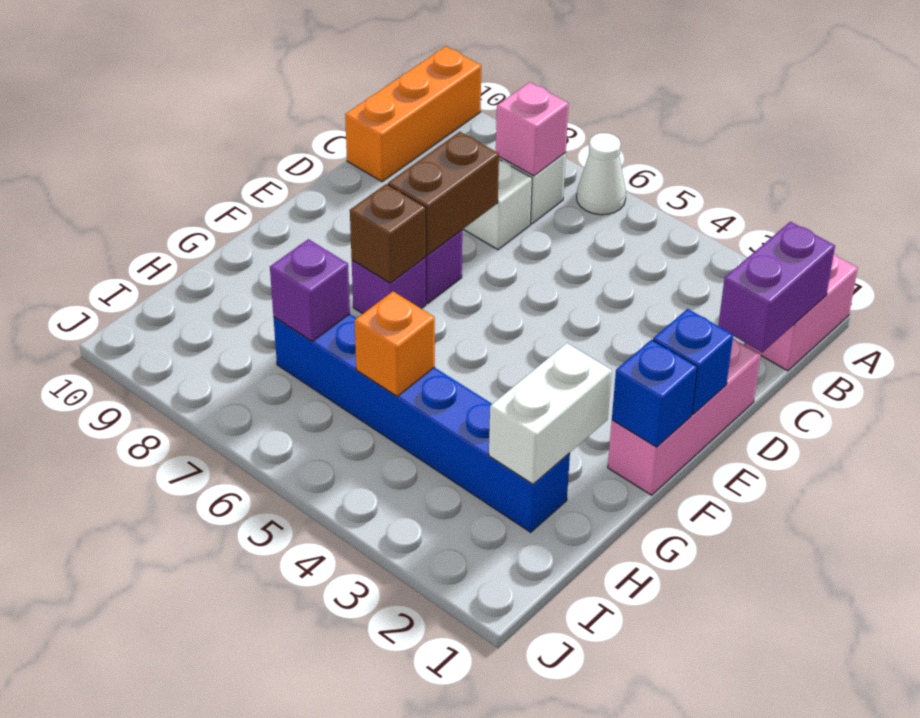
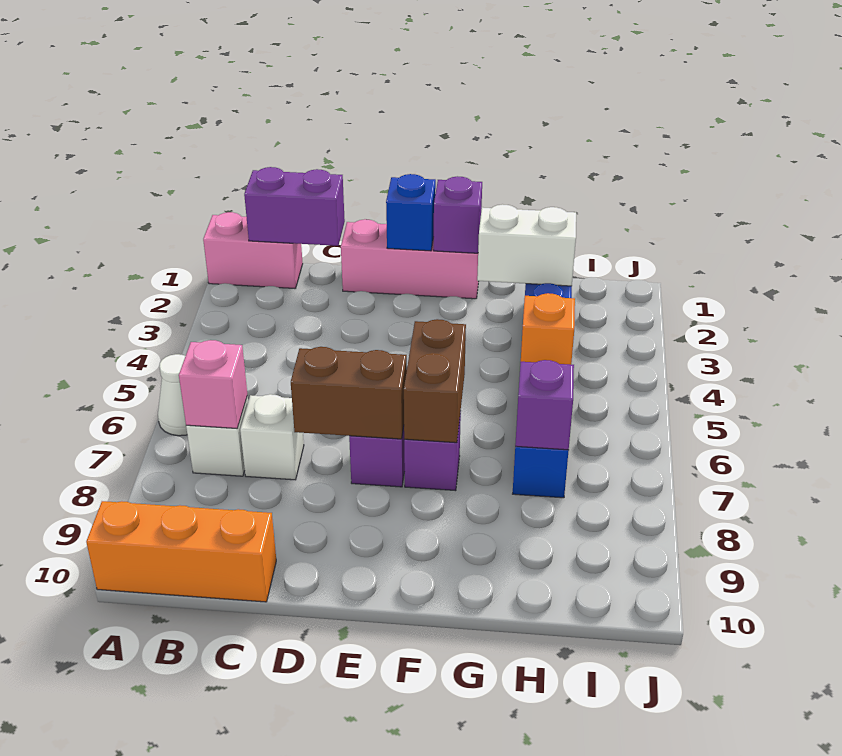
blue brick F1 level 2 -> purple brick F1 level 2
brown brick F7 level 2 -> brown brick F6:F7 level 2

